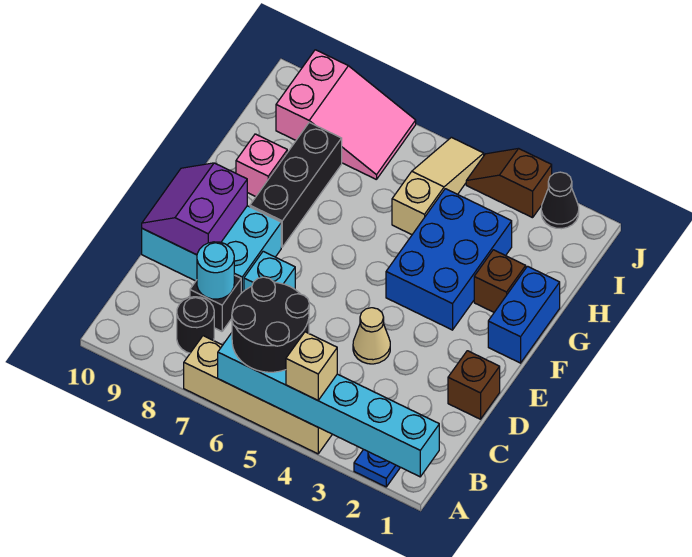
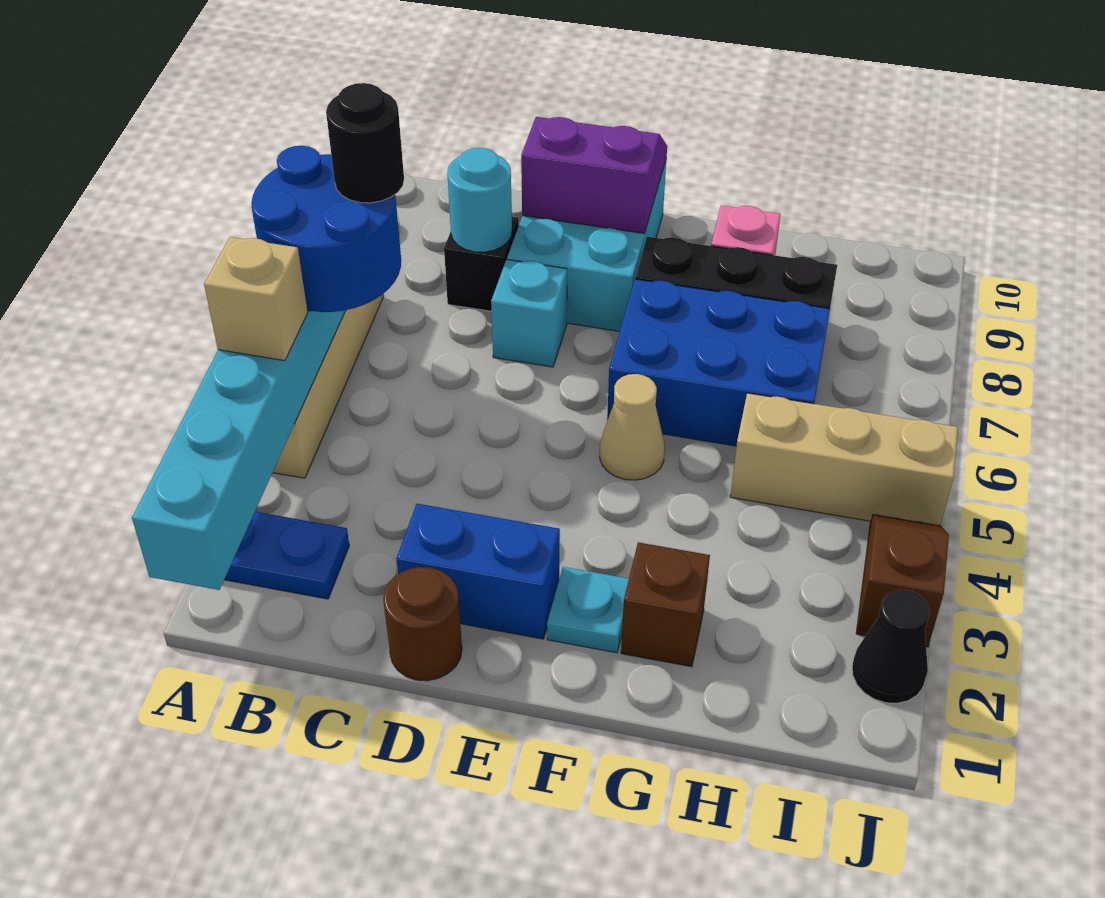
black round brick A5:B6 level 3 -> blue round brick A5:B6 level 3
black round brick B8 level 1 -> black round brick B6 level 4
brown brick D1 level 1 -> brown round brick D1 level 1
tan cone D4 level 1 -> tan cone F5 level 1
blue brick F1:G1 level 1 -> blue brick D2:E2 level 1
none -> cyan plate F2 level 1
blue brick F3:H4 level 1 -> blue brick F6:H7 level 1
tan slope H5:J5 level 1 top H -> tan brick H5:J5 level 1
pink slope I7:J9 level 1 top 9 -> none

